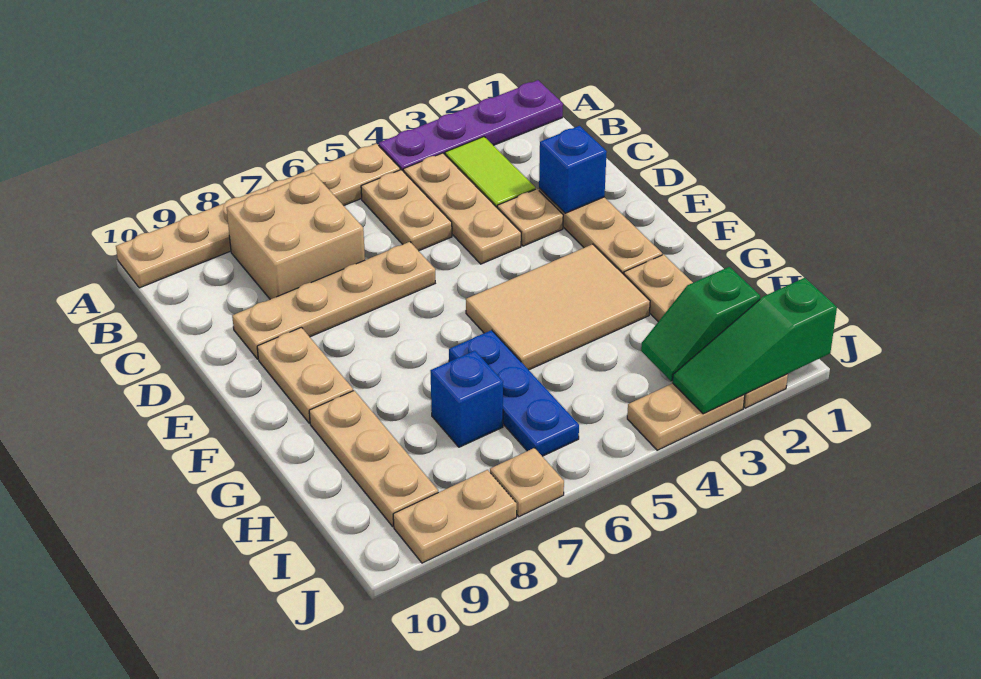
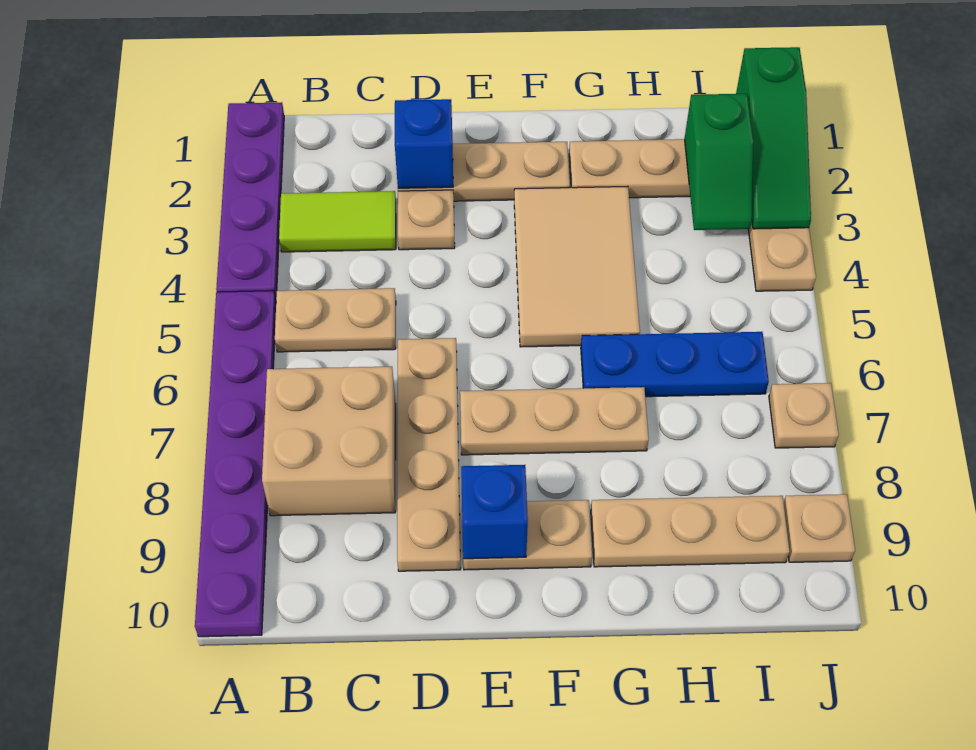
tan plate A5:A10 level 1 -> purple plate A5:A10 level 1
tan plate B4:D4 level 1 -> tan plate E7:G7 level 1
blue brick H7 level 1 -> blue brick E9 level 2
tan plate J8:J9 level 1 -> tan plate J9 level 1

